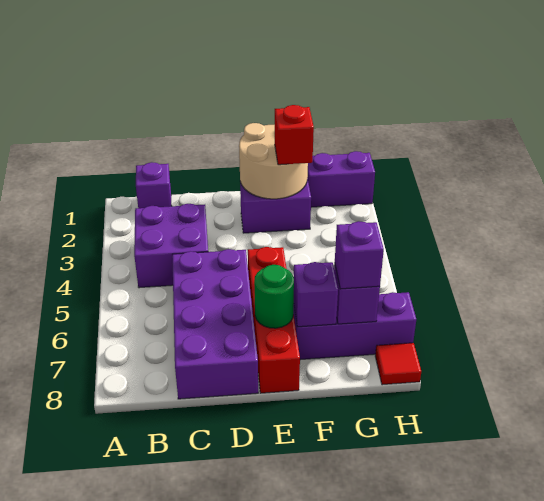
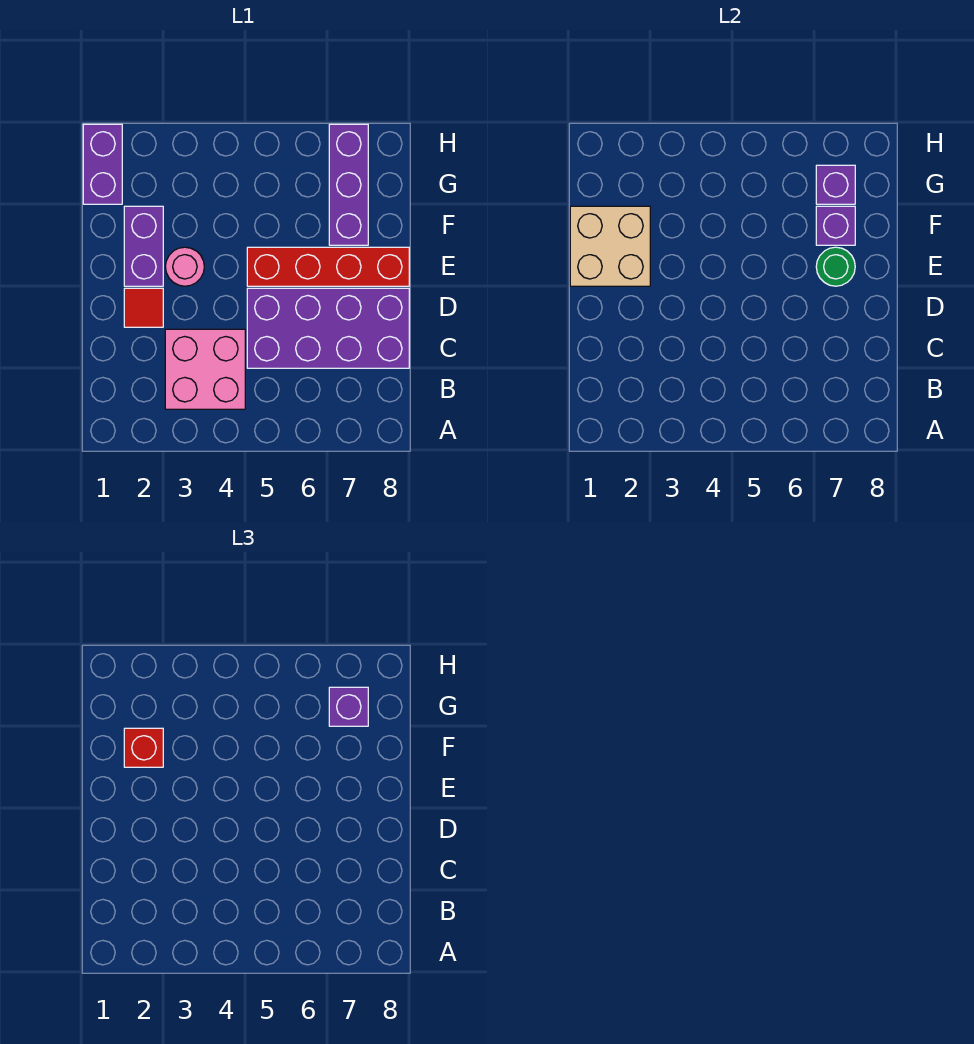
purple brick B1 level 1 -> none
purple brick B3:C4 level 1 -> pink brick B3:C4 level 1
tan round brick E1:F2 level 2 -> tan brick E1:F2 level 2
none -> pink round brick E3 level 1
red tile H8 level 1 -> red tile D2 level 1

